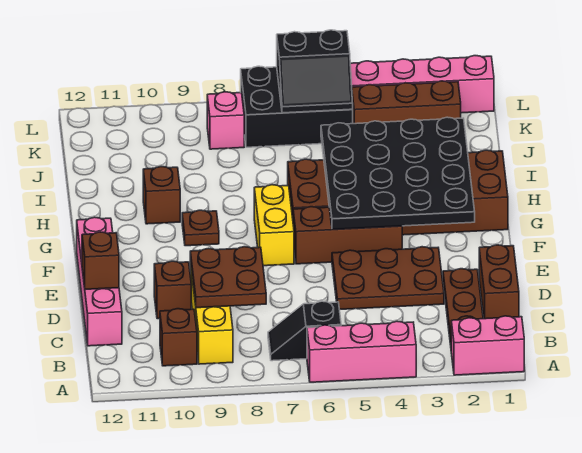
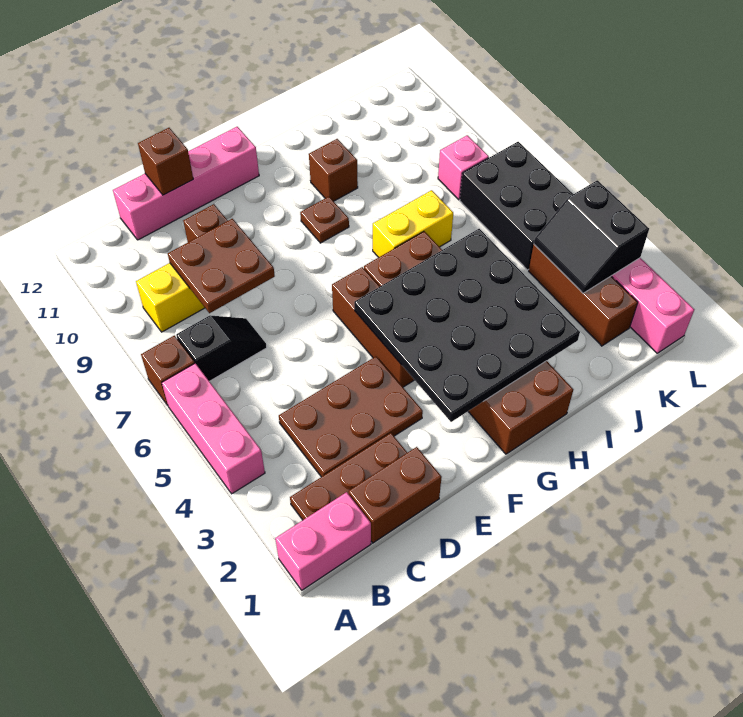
pink brick A1:A2 level 1 -> pink brick A1:B1 level 1
black slope B6:B7 level 1 top 6 -> black slope B7:C7 level 1 top B
brown brick B10 level 1 -> brown brick A7 level 1
brown plate D3:E5 level 1 -> brown plate C3:E4 level 1
yellow brick F7:G7 level 1 -> yellow brick H7:I7 level 1
black slope K5:L6 level 2 top L -> black slope K3:L4 level 2 top L

